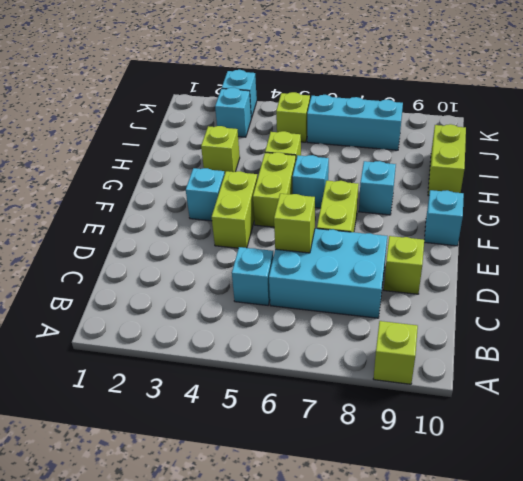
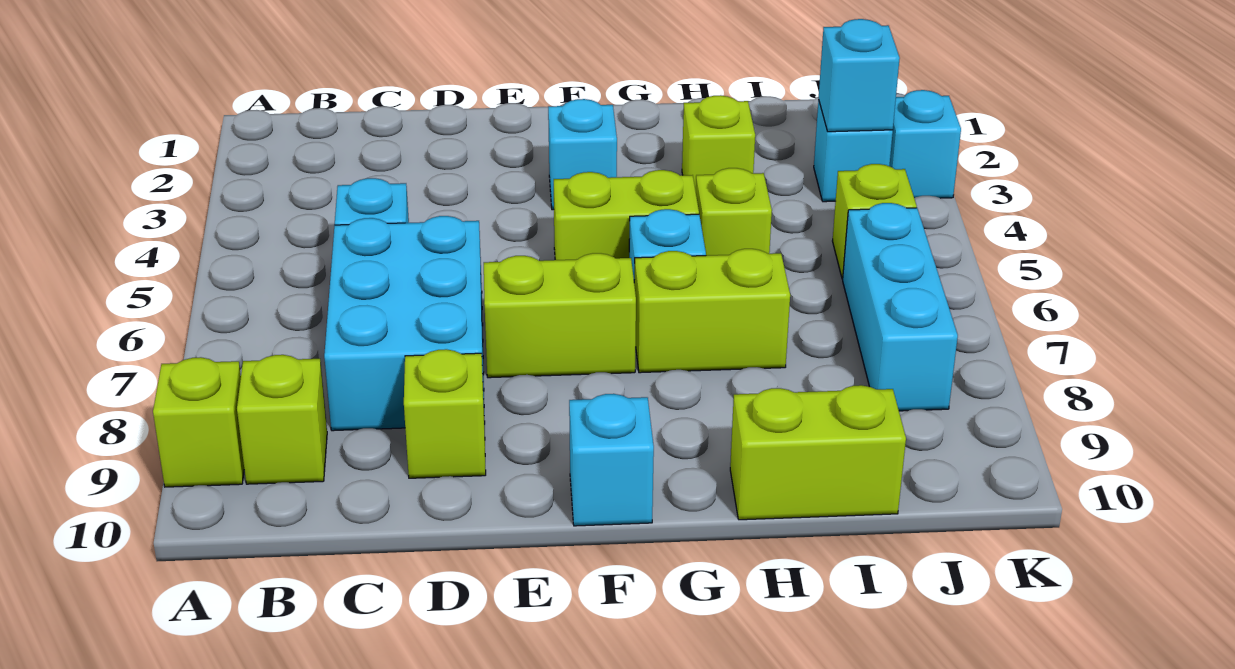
lime brick D6 level 2 -> lime brick B9 level 1
lime brick E4:F4 level 1 -> lime brick G7:H7 level 1
cyan brick G8 level 1 -> cyan brick J3 level 2

